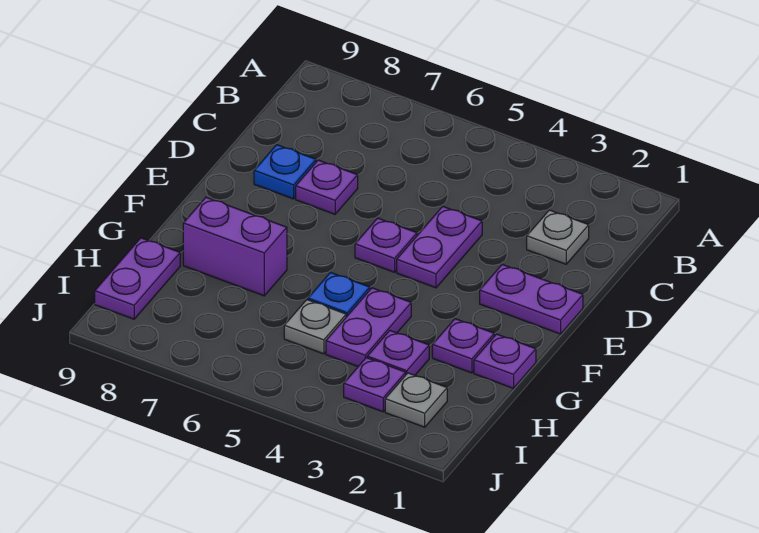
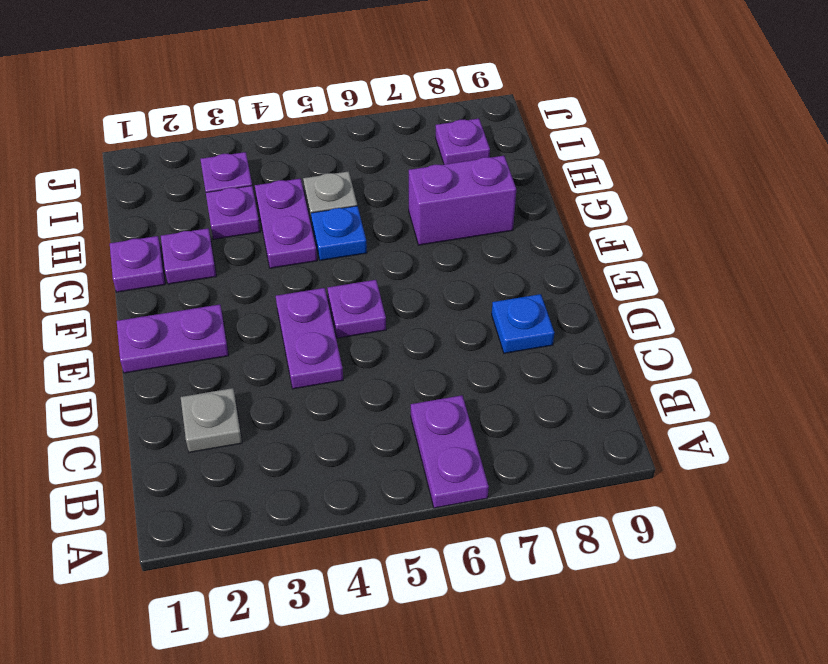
purple plate D7 level 1 -> purple plate I8 level 1
purple plate H9:I9 level 1 -> purple plate A6:B6 level 1
grey plate I2 level 1 -> none

